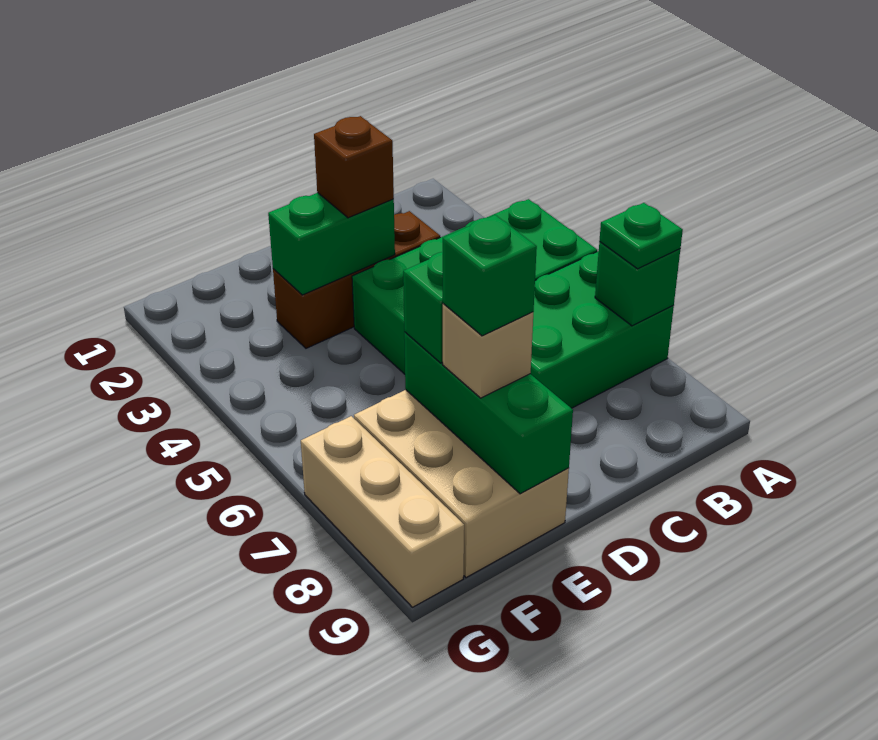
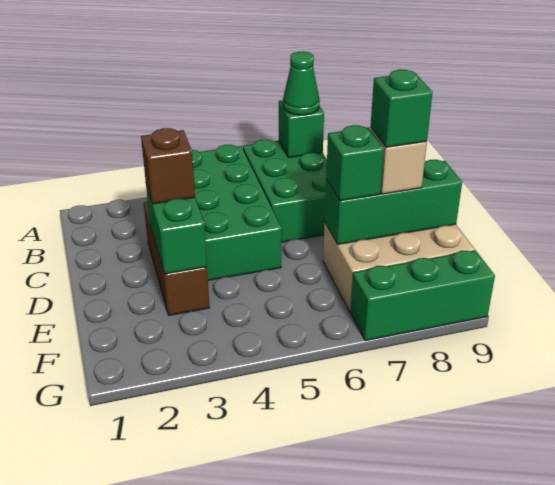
green plate A7 level 3 -> green cone A7 level 3
tan brick G7:G9 level 1 -> green brick G7:G9 level 1

